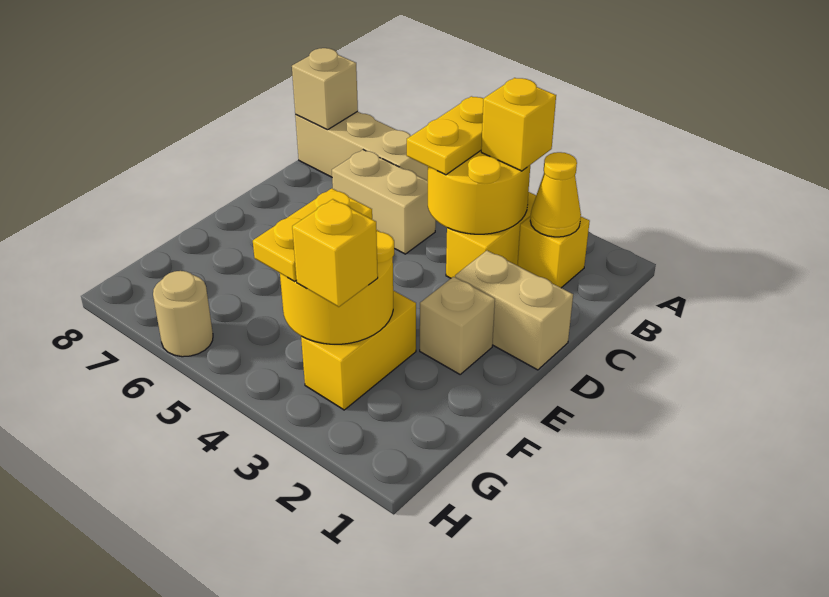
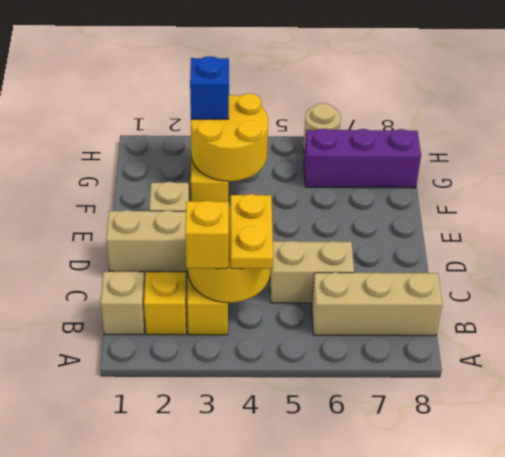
yellow cone B2 level 2 -> none
tan brick B8 level 2 -> tan brick B1 level 1
yellow plate F4:G4 level 3 -> none
yellow brick G3 level 3 -> blue brick G3 level 3
none -> purple brick G6:G8 level 1

